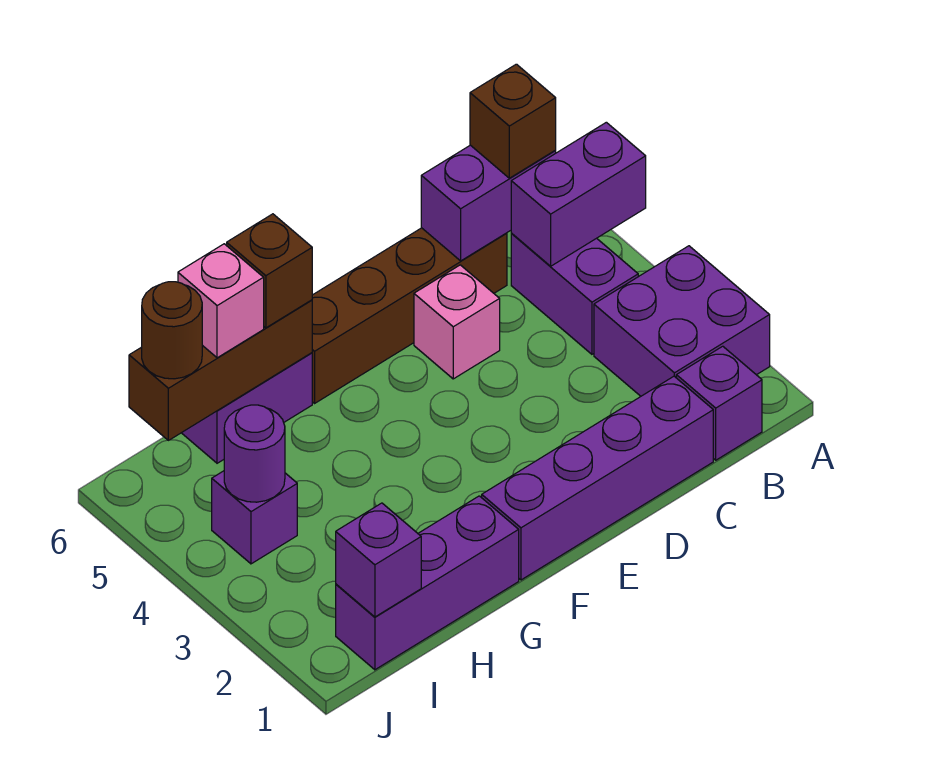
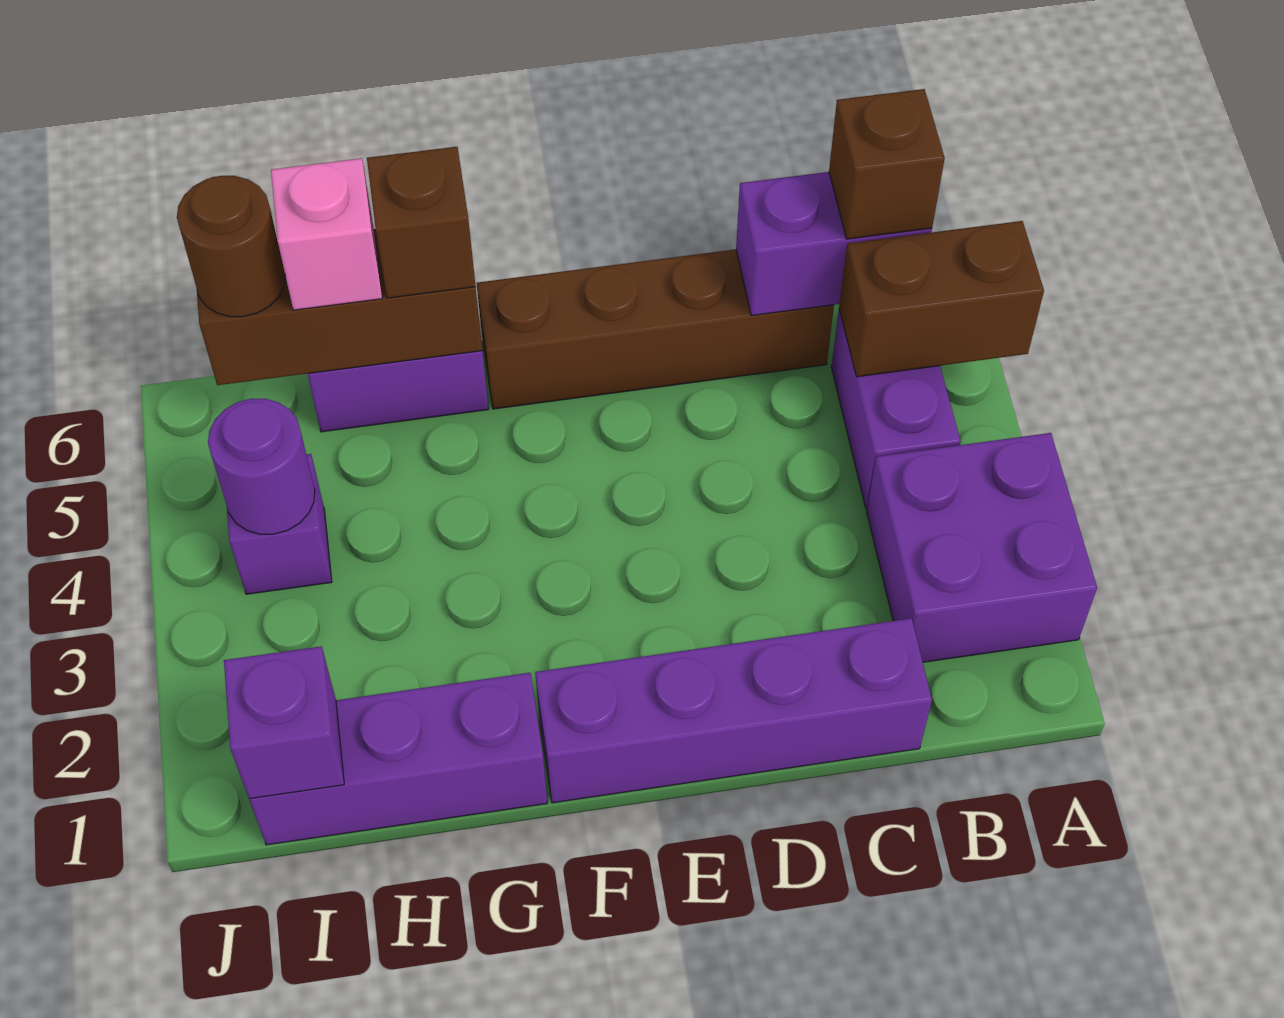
purple brick A5:B5 level 2 -> brown brick A5:B5 level 2
purple brick B1 level 1 -> none
pink brick D5 level 1 -> none

